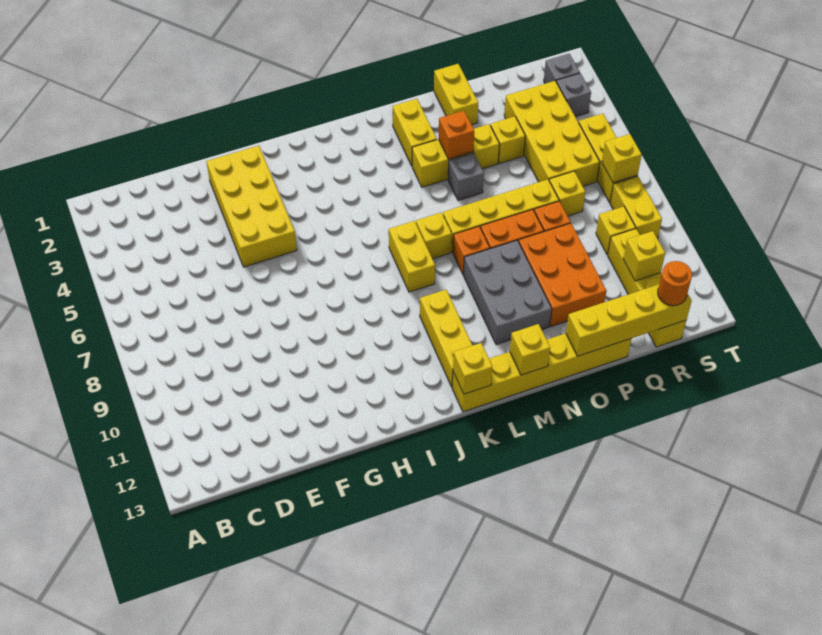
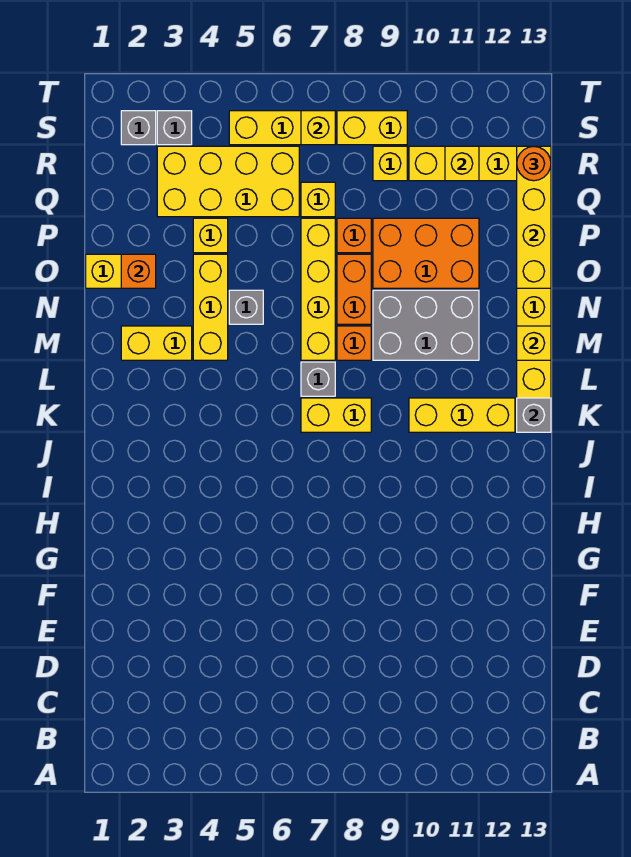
yellow brick F2:G5 level 1 -> none
yellow brick K13 level 2 -> grey brick K13 level 2
yellow brick L7 level 1 -> grey brick L7 level 1
orange brick N4 level 2 -> orange brick O2 level 2

